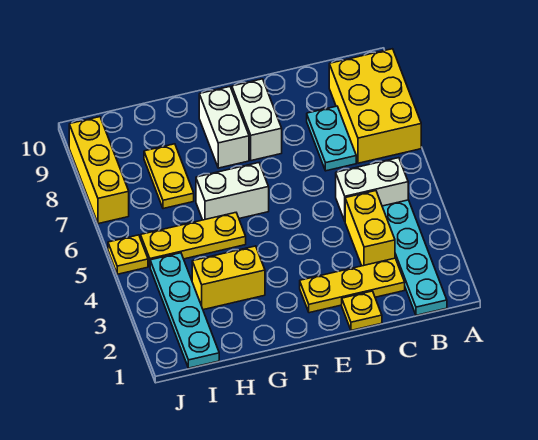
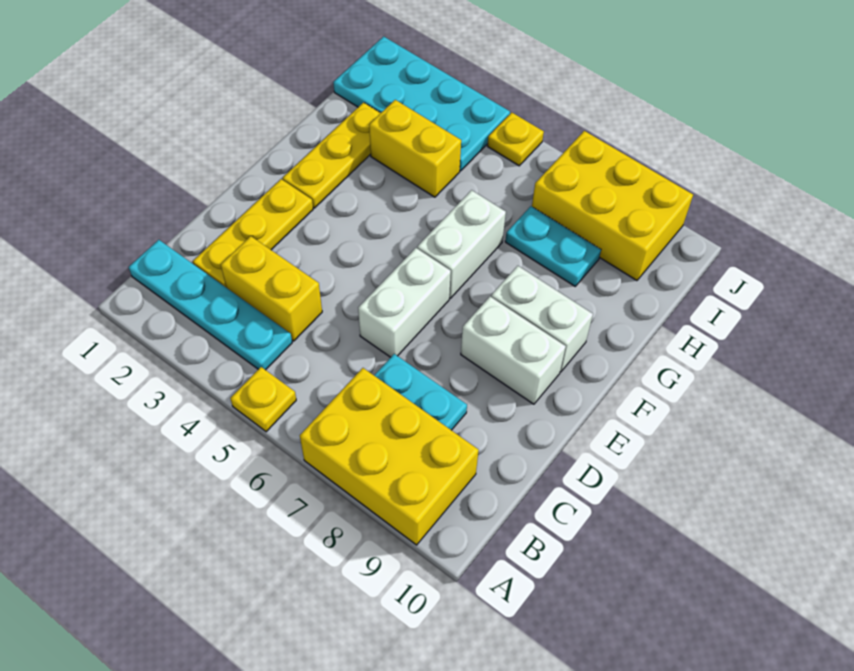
white brick B5:C5 level 1 -> white brick D6:E6 level 1
yellow plate D1 level 1 -> yellow plate A5 level 1
yellow brick G3:H3 level 1 -> yellow brick H3:H4 level 1
yellow plate G5:I5 level 1 -> yellow plate F2:H2 level 1
yellow plate H7:H8 level 1 -> cyan plate H7:H8 level 1
cyan plate I1:I4 level 1 -> cyan plate I1:J4 level 1
yellow brick J7:J9 level 1 -> yellow brick I7:J9 level 1

